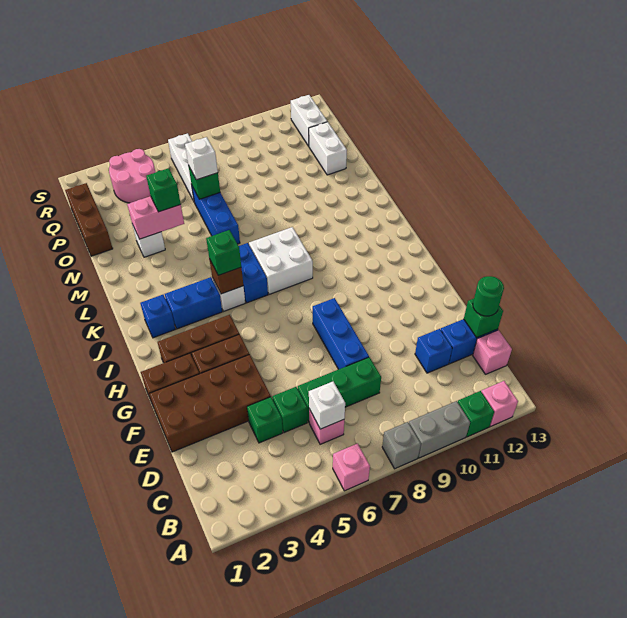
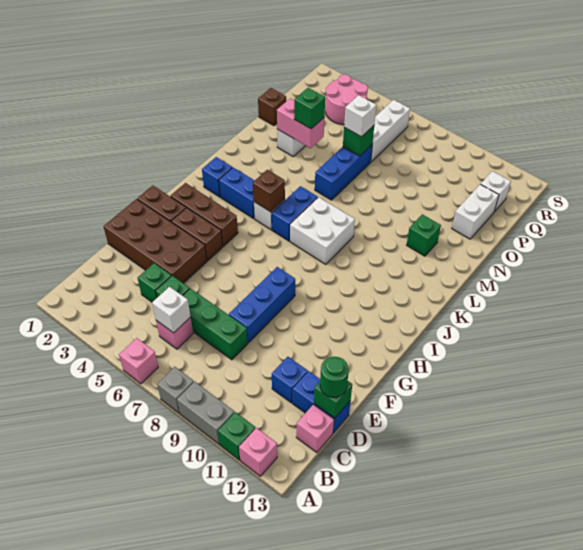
green brick J5 level 3 -> green brick M11 level 1
brown brick O1:Q1 level 1 -> brown brick O1 level 1
white brick Q12:R12 level 1 -> white brick Q12 level 1

